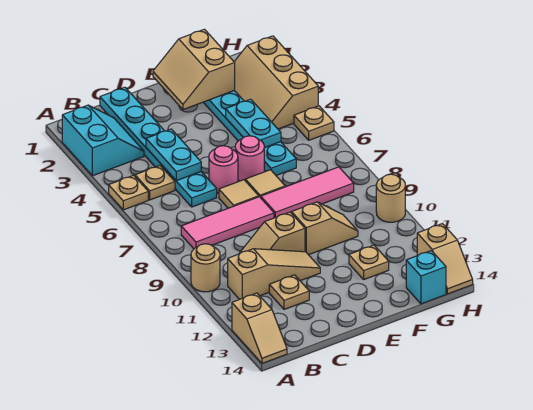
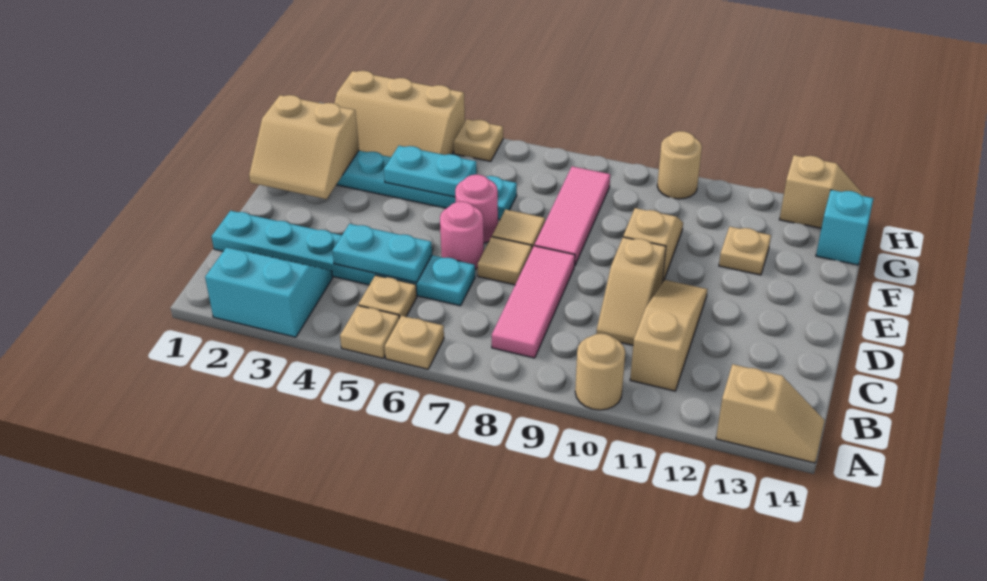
tan plate C12 level 1 -> tan plate A6 level 1

